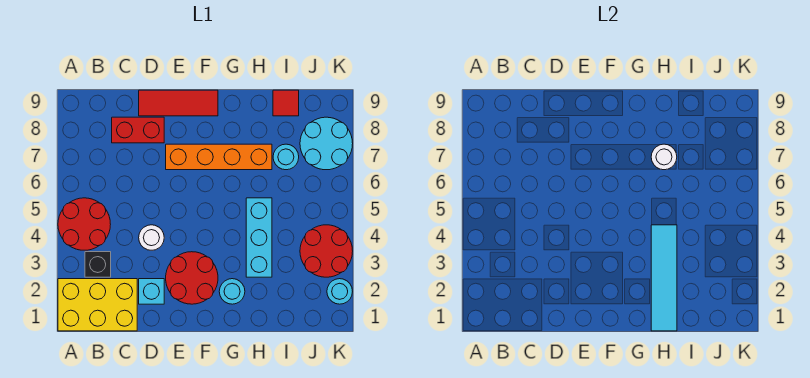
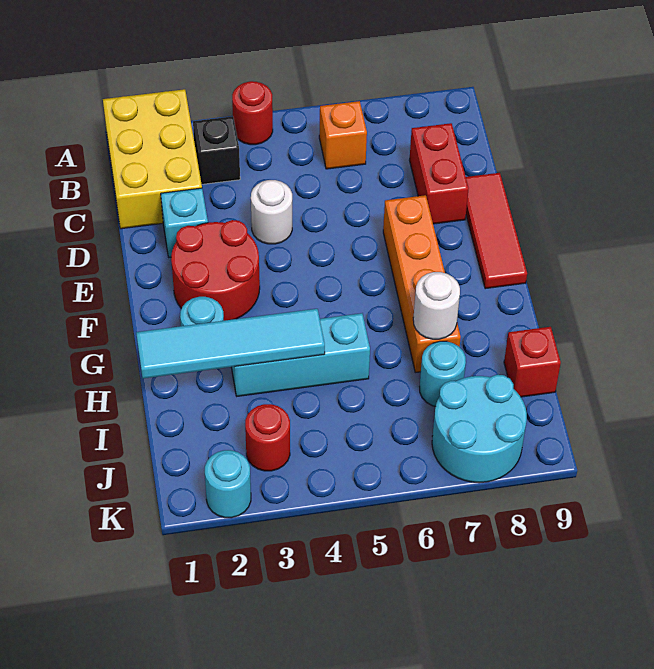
red round brick A4:B5 level 1 -> red round brick A4 level 1
none -> orange brick B6 level 1
red tile I9 level 1 -> red brick I9 level 1
red round brick J3:K4 level 1 -> red round brick J3 level 1

